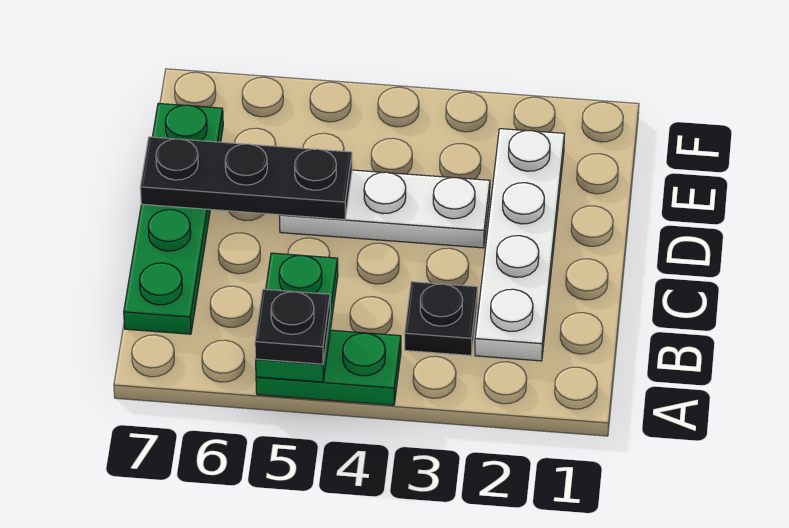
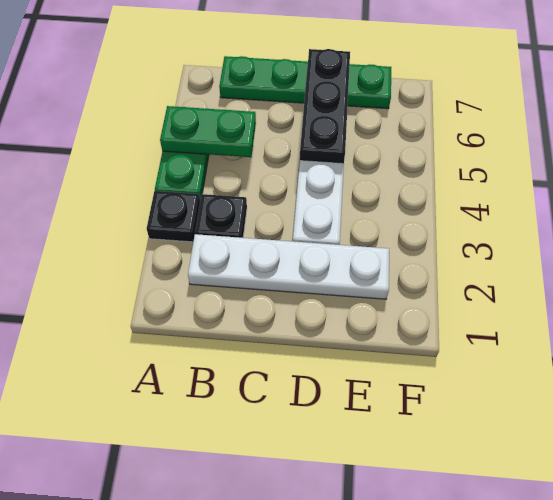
black plate A5 level 3 -> black plate A3 level 1

